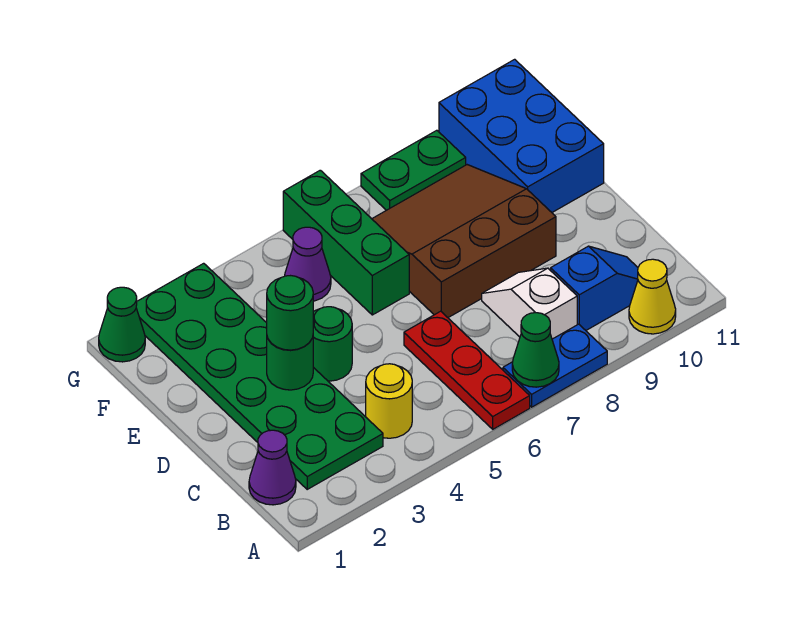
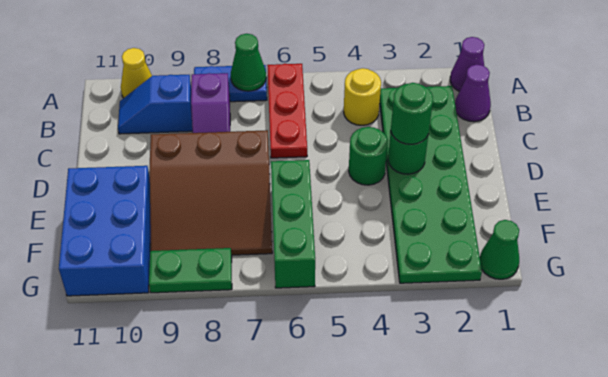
white slope B8:C8 level 1 top B -> purple slope B8:C8 level 1 top B
purple cone F5 level 1 -> purple cone A1 level 1

